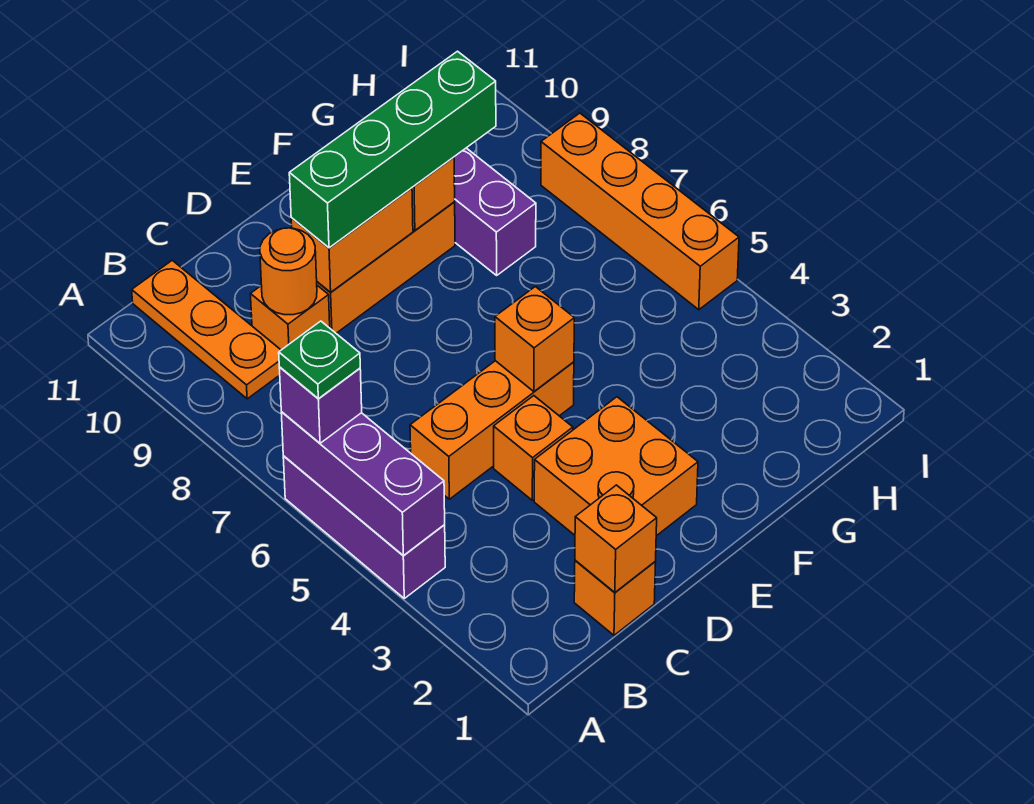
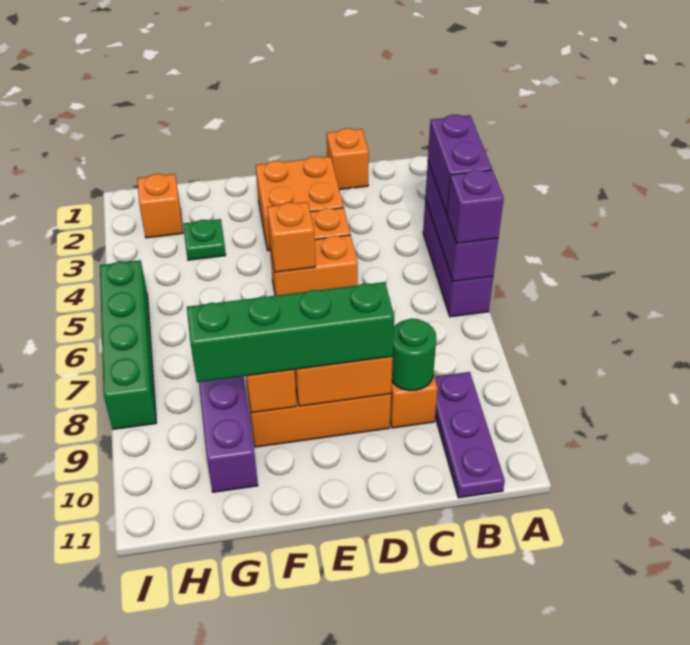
none -> purple brick A4:A5 level 3
green plate A6 level 4 -> green plate G3 level 1
orange plate B9:B11 level 1 -> purple plate B9:B11 level 1
orange brick C1 level 2 -> orange brick H2 level 1
orange brick C5:E5 level 1 -> orange brick D5:E5 level 1
orange round brick C9 level 2 -> green round brick C9 level 2
orange brick I5:I8 level 1 -> green brick I5:I8 level 1

